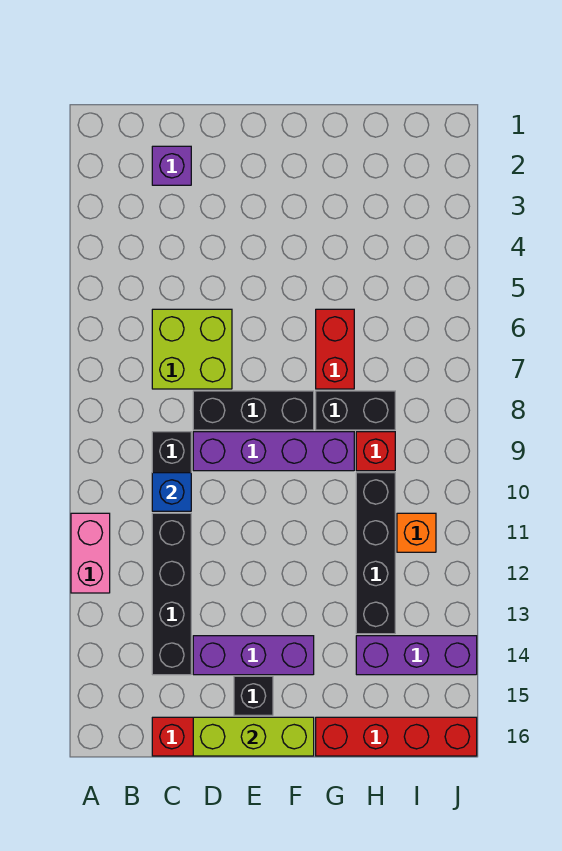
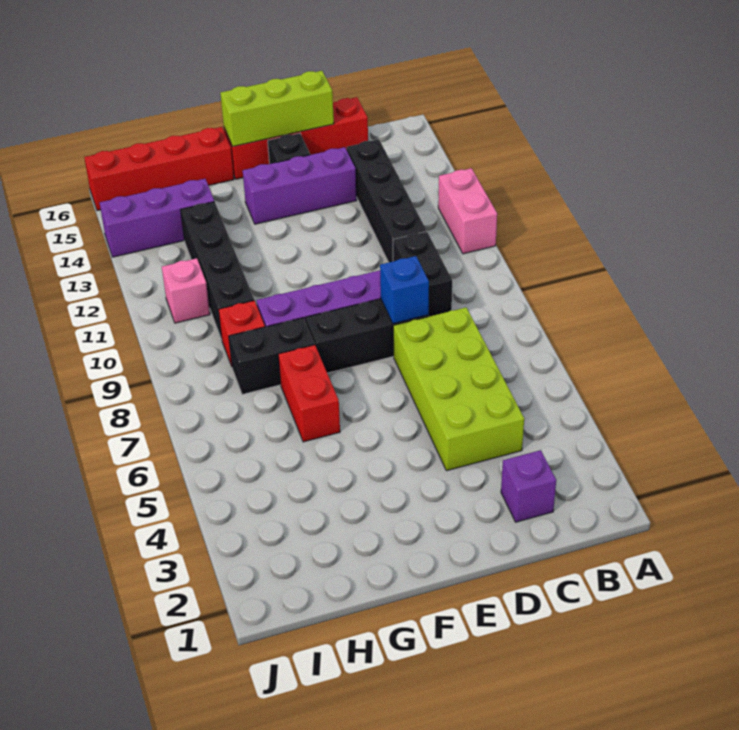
lime brick C6:D7 level 1 -> lime brick C4:D7 level 1
blue brick C10 level 2 -> blue brick D8 level 2
orange brick I11 level 1 -> pink brick I11 level 1

